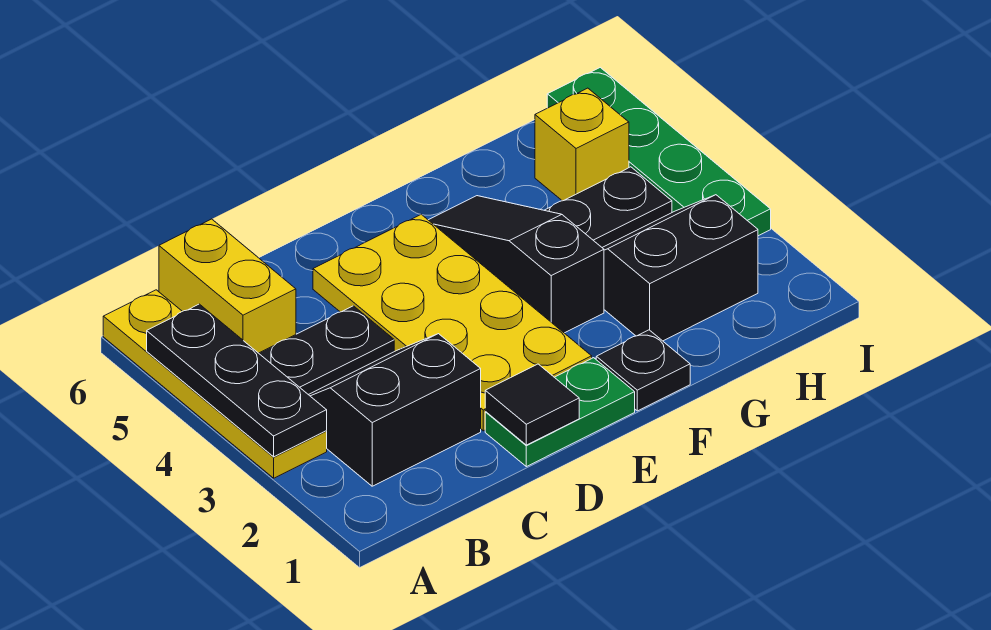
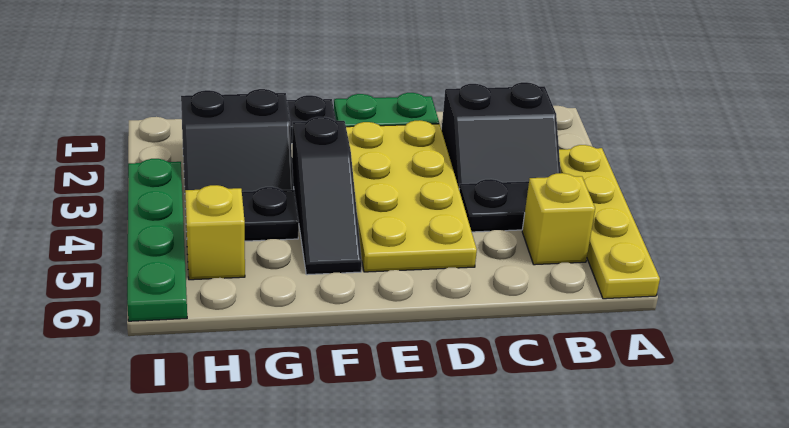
black plate A3:A5 level 2 -> none
yellow brick B5:B6 level 1 -> yellow brick B5 level 1
black tile D1 level 2 -> none

